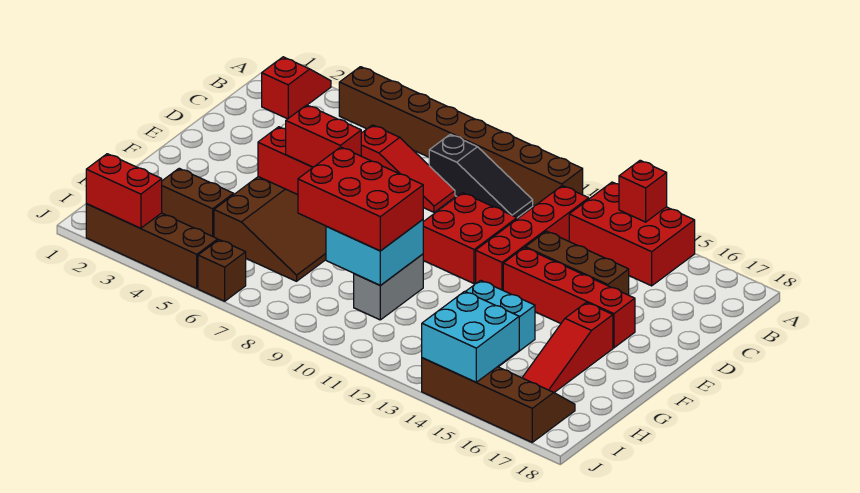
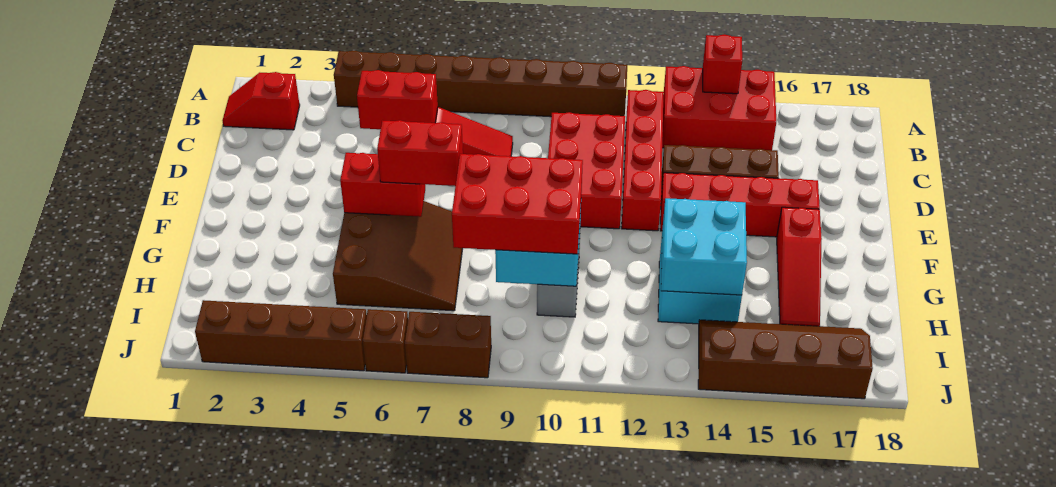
red slope A2:B2 level 1 top B -> red slope B1:B2 level 1 top 2
black slope B8:B10 level 1 top 8 -> none
red brick D10:E11 level 1 -> red brick C10:E11 level 1
brown brick H3:H4 level 1 -> brown brick J7:J8 level 1
cyan brick I14:J15 level 2 -> cyan brick G13:H14 level 2
red brick J2:J3 level 2 -> red brick C5:C6 level 2

